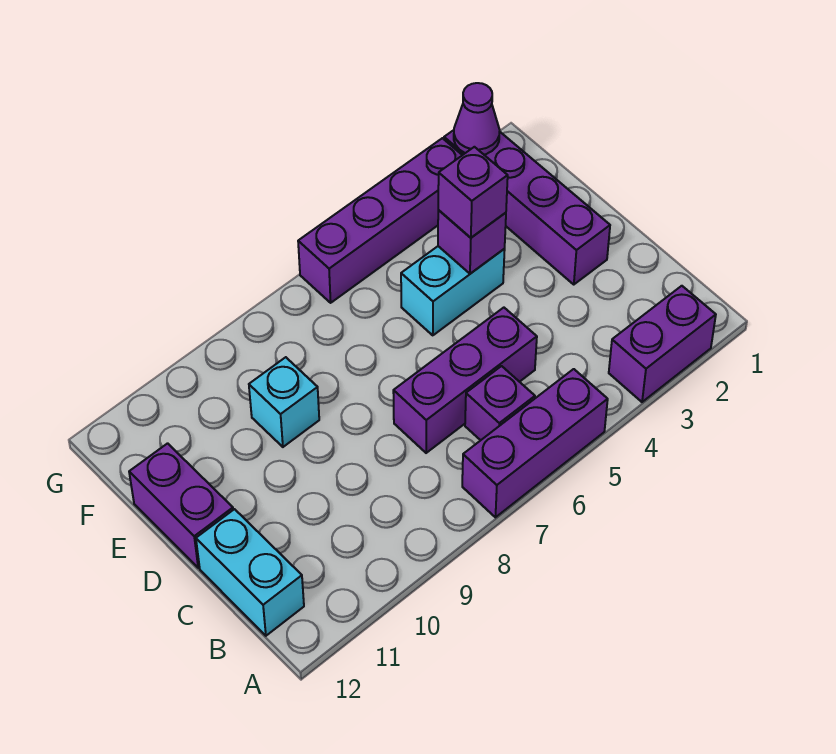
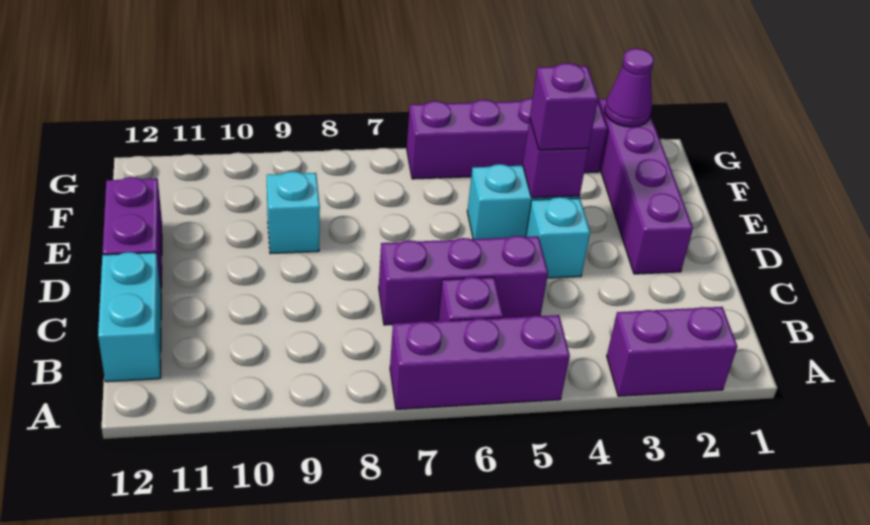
none -> cyan brick D4 level 1

